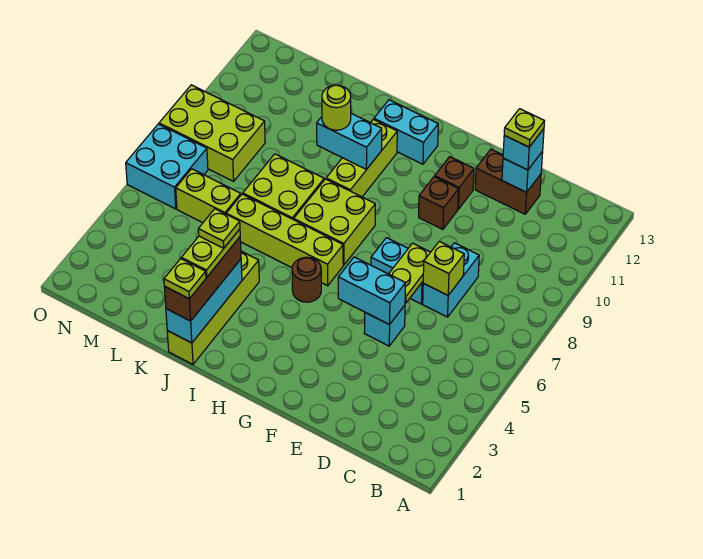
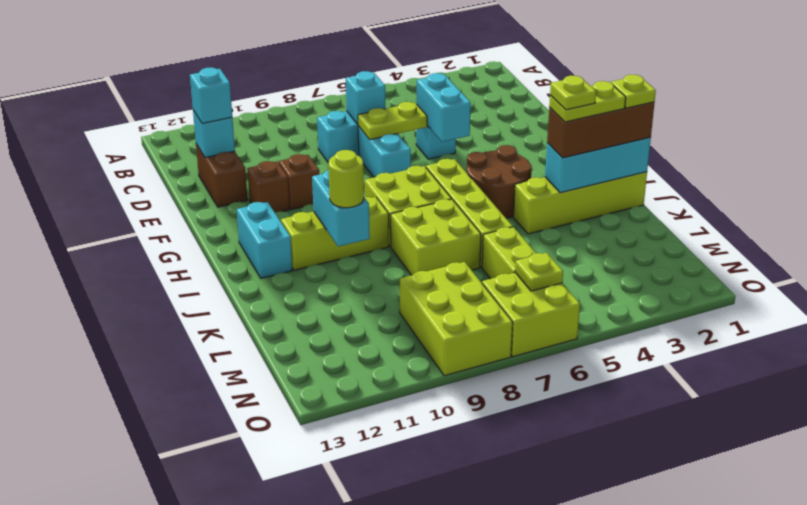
lime brick D7 level 2 -> cyan brick D7 level 2
lime plate D12 level 4 -> lime plate N6 level 2
brown round brick H5 level 1 -> brown round brick H4:I5 level 1
cyan brick N6:O7 level 1 -> lime brick N6:O7 level 1

